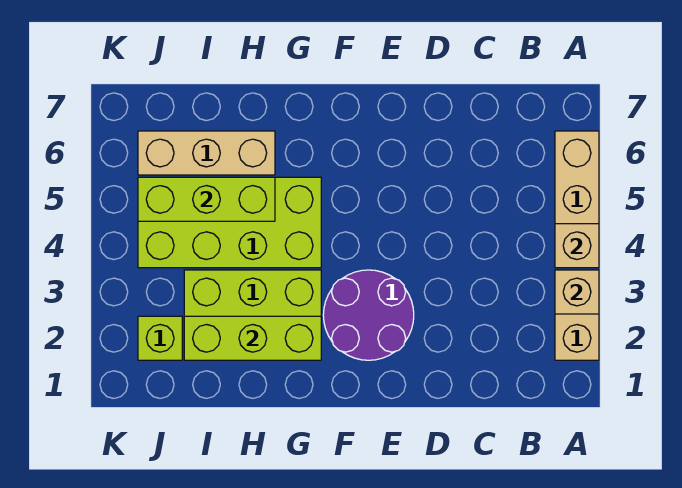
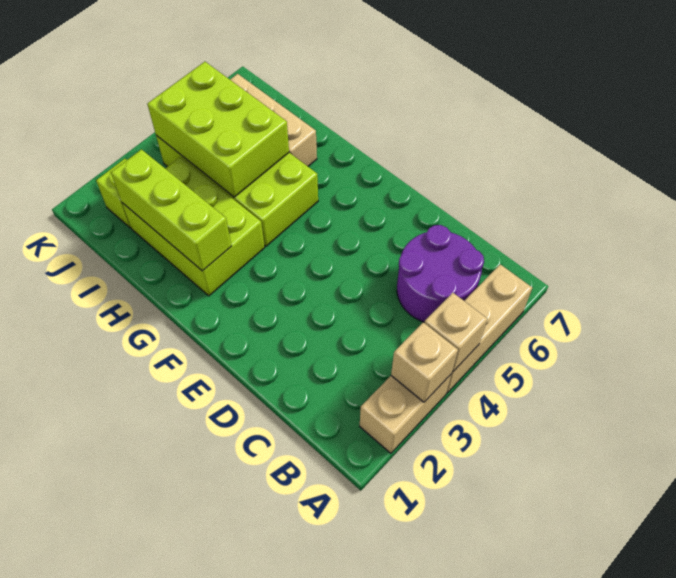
purple round brick E2:F3 level 1 -> purple round brick B5:C6 level 1
lime brick H5:J5 level 2 -> lime brick H4:J5 level 2

